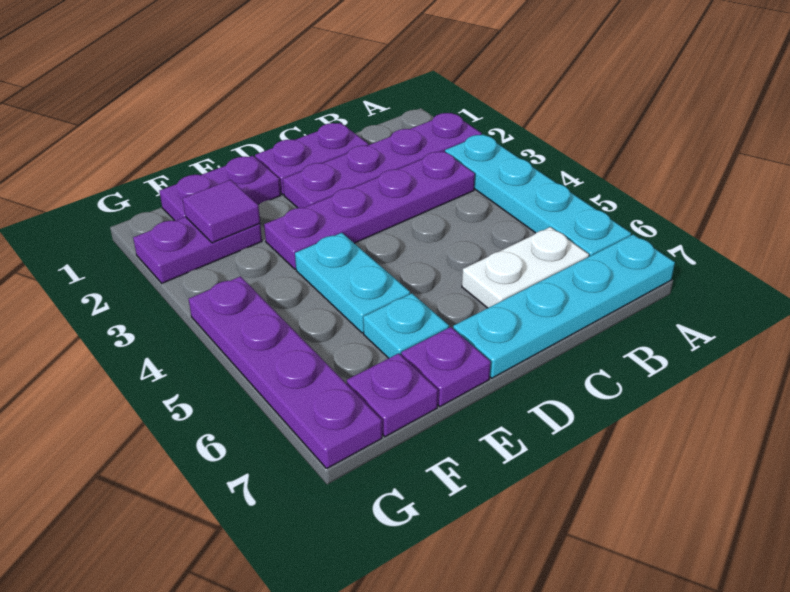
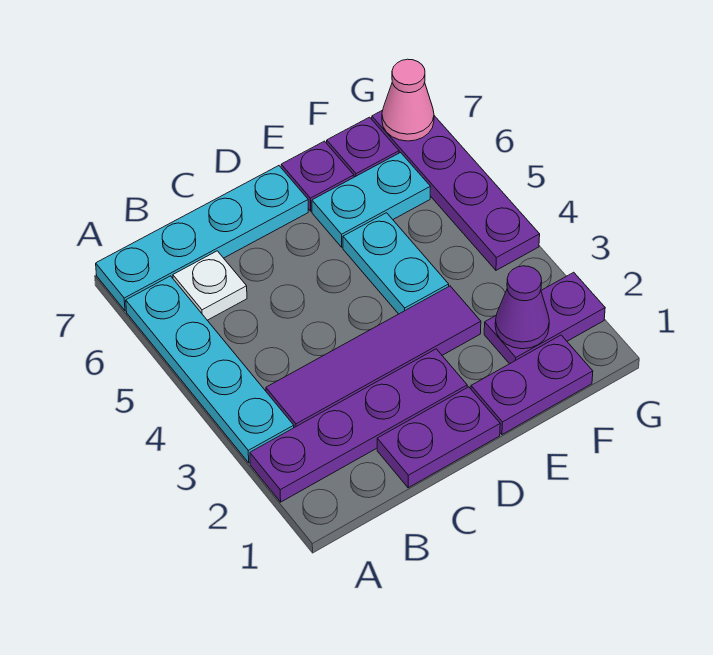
purple plate B3:E3 level 1 -> purple tile B3:E3 level 1
white plate B6:C6 level 1 -> white plate B6 level 1
cyan plate E6 level 1 -> cyan plate E6:F6 level 1
purple tile F2 level 2 -> purple cone F2 level 2
none -> pink cone G7 level 2

